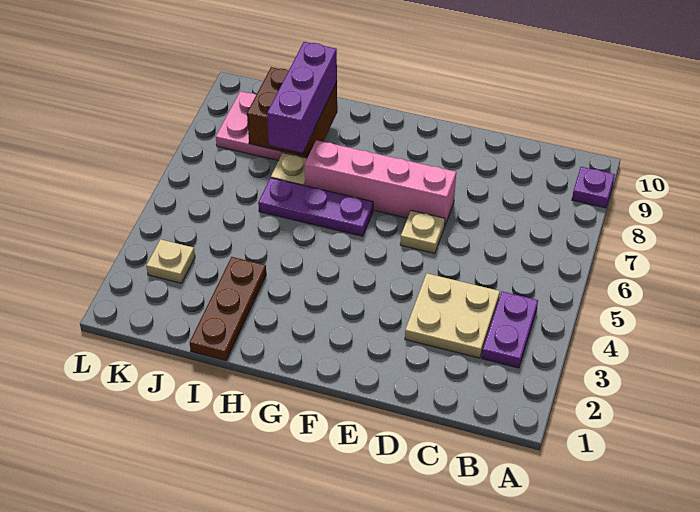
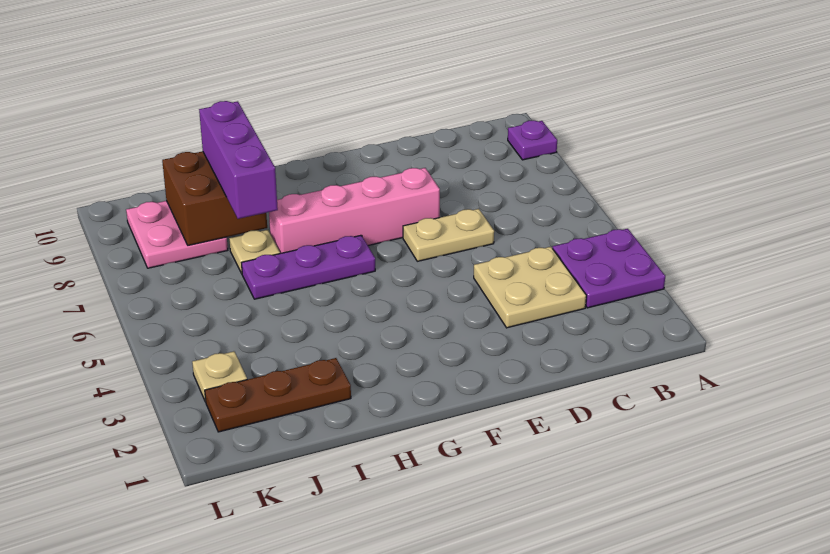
purple plate B3:B4 level 1 -> purple plate A3:B4 level 1
tan plate E6 level 1 -> tan plate D6:E6 level 1
brown plate I1:I3 level 1 -> brown plate I2:K2 level 1

